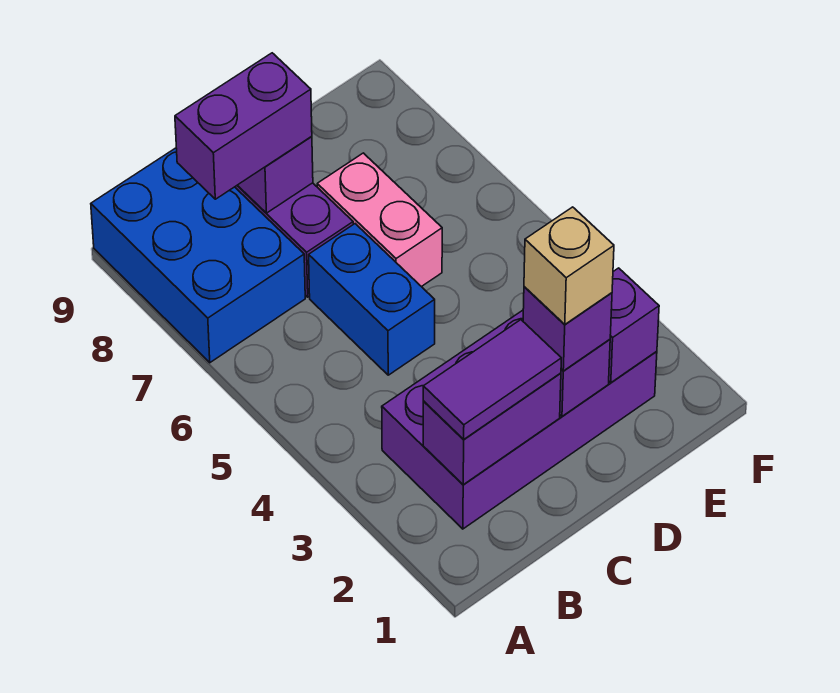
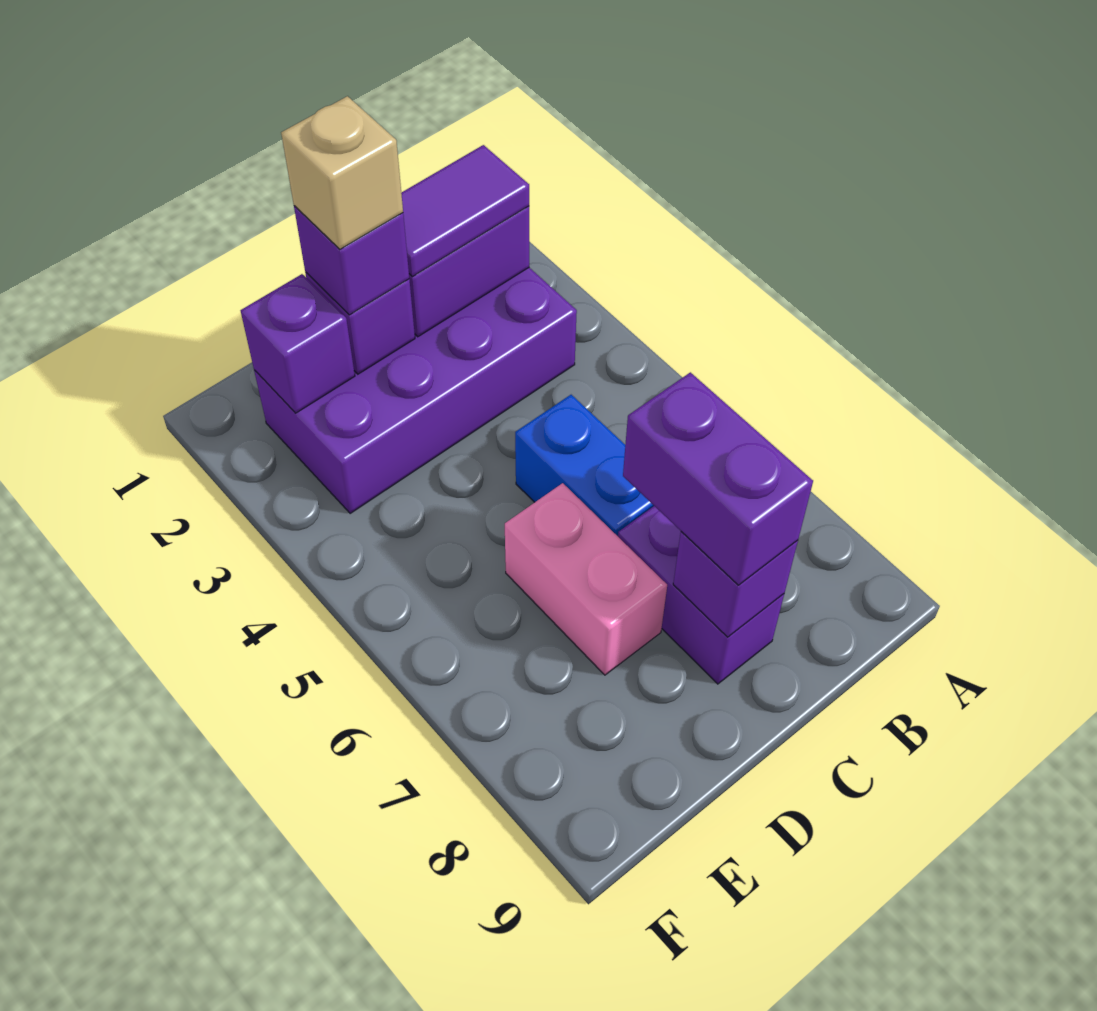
blue brick A7:B9 level 1 -> none
purple brick B8:C8 level 3 -> purple brick C7:C8 level 3

